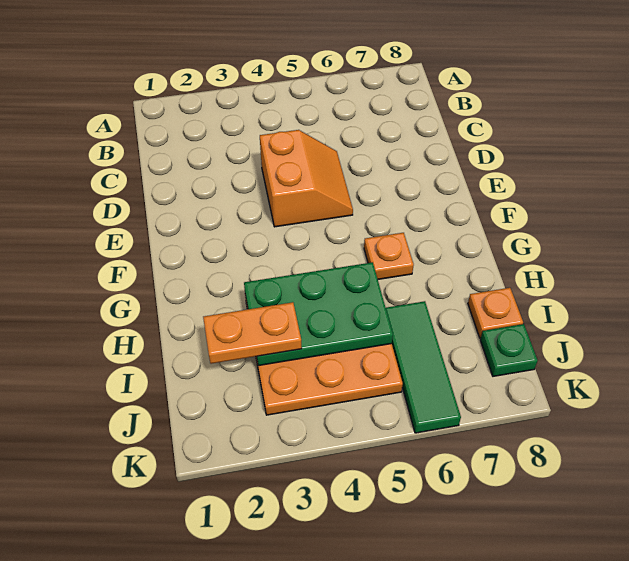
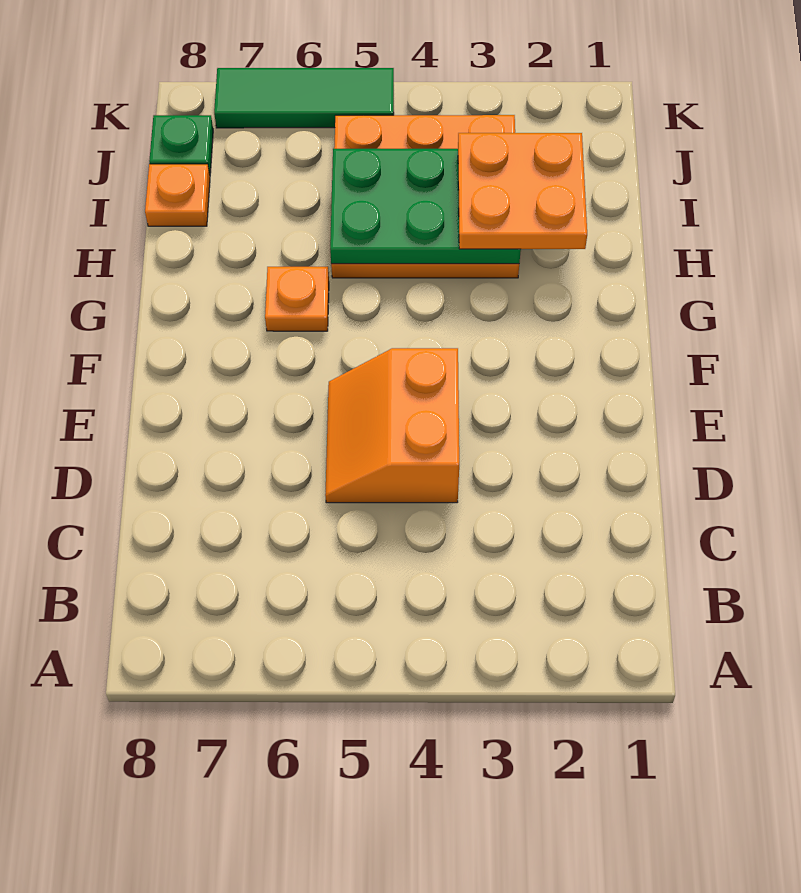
orange plate I2:I3 level 3 -> orange plate H2:I3 level 3
green tile I6:K6 level 1 -> green tile K5:K7 level 1

